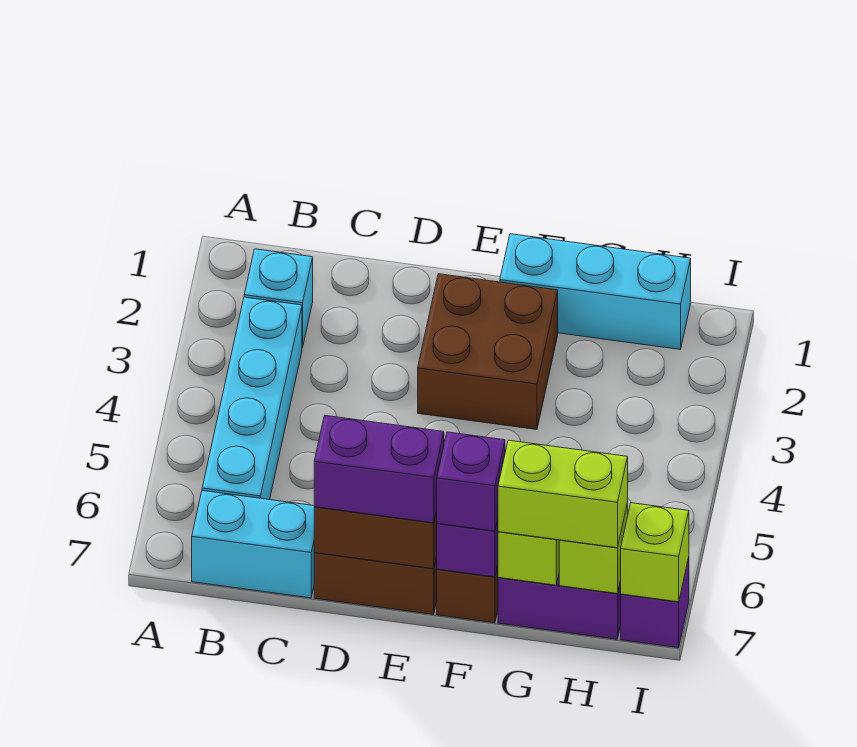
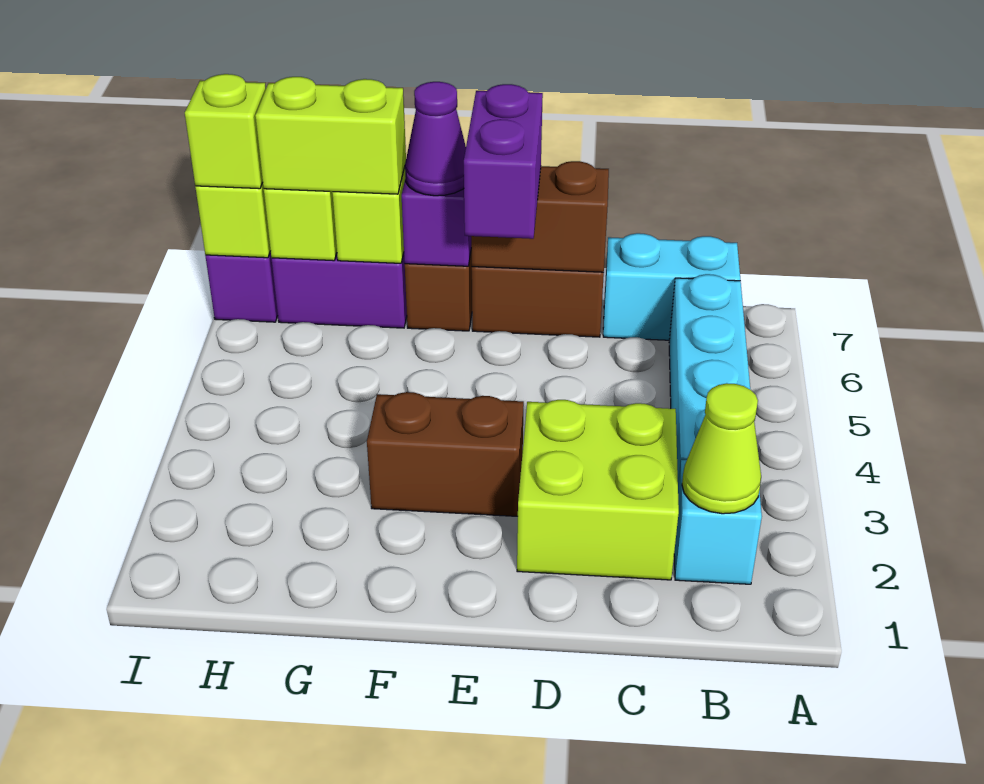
none -> lime cone B2 level 2
none -> lime brick C2:D3 level 1
purple brick D7:E7 level 3 -> purple brick E6:E7 level 3
brown brick E2:F3 level 1 -> brown brick E3:F3 level 1
cyan brick F1:H1 level 1 -> none
purple brick F7 level 3 -> purple cone F7 level 3
none -> lime brick I7 level 3

